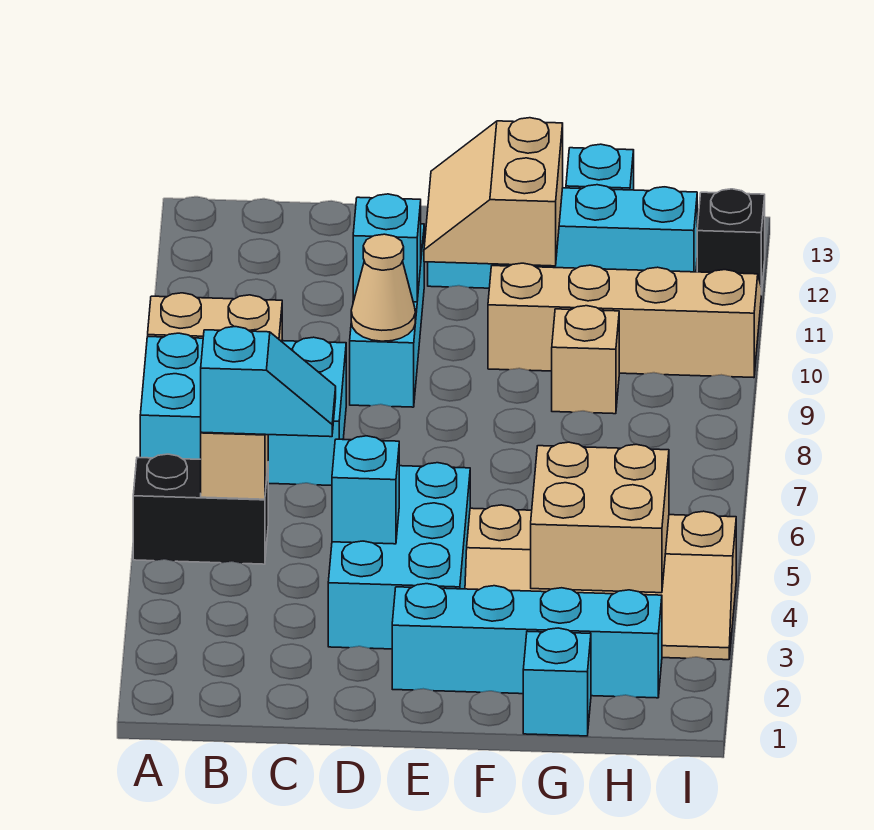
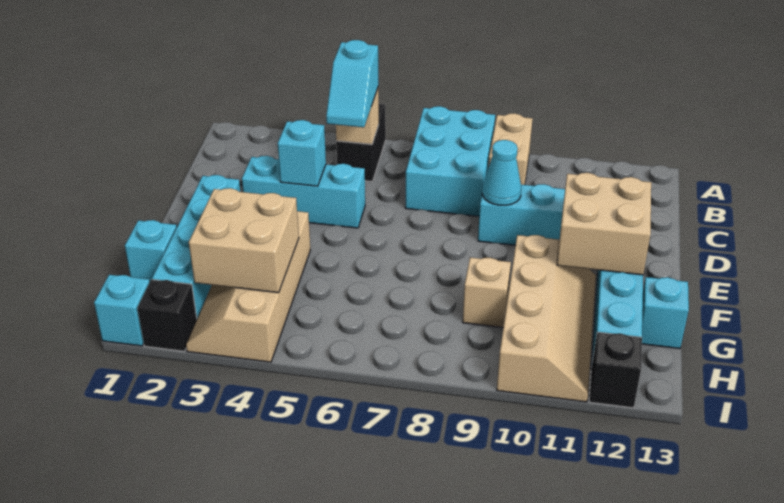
cyan brick D3:E5 level 1 -> cyan brick D3:D5 level 1
tan cone D9 level 2 -> cyan cone D9 level 2
cyan brick D10 level 2 -> cyan brick I1 level 1
tan slope E11:F12 level 2 top F -> tan brick E11:F12 level 2
none -> black brick I2 level 1

